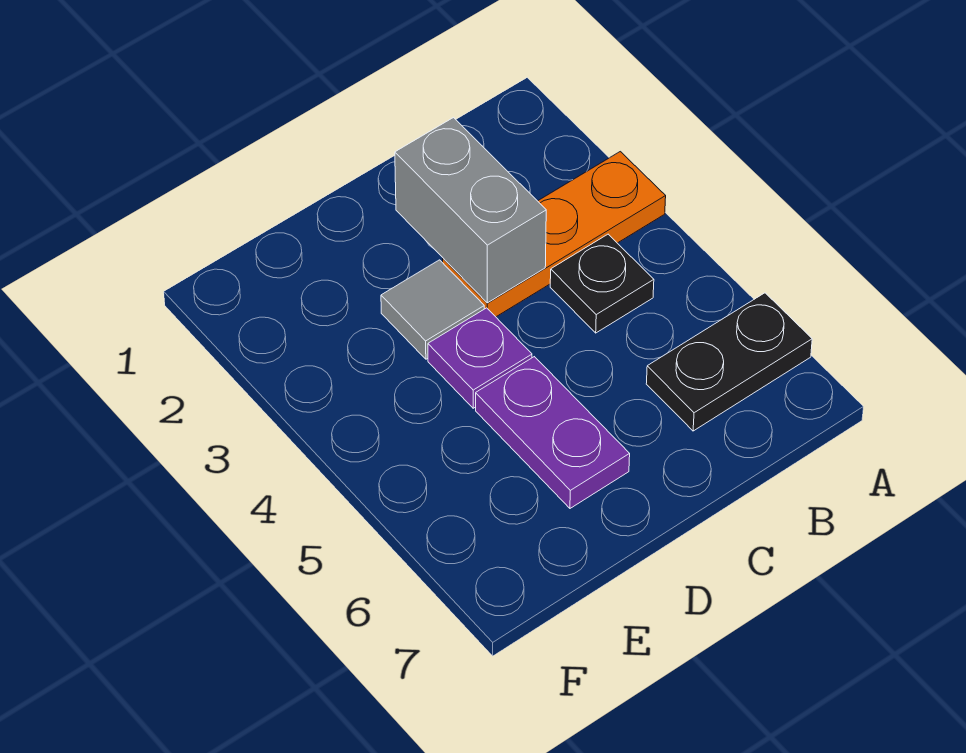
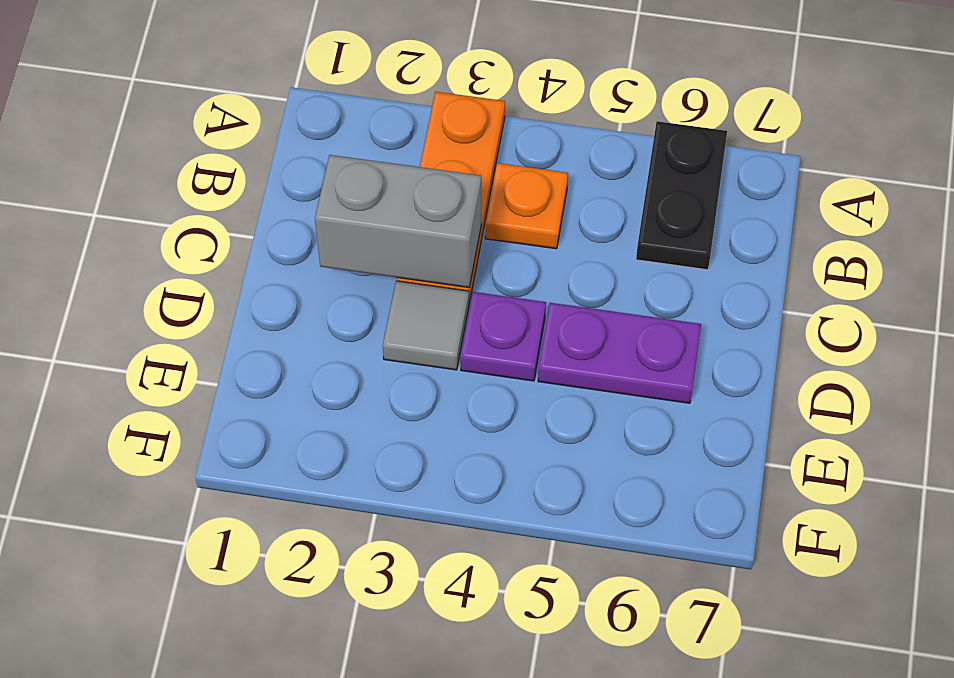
black plate B4 level 1 -> orange plate B4 level 1

